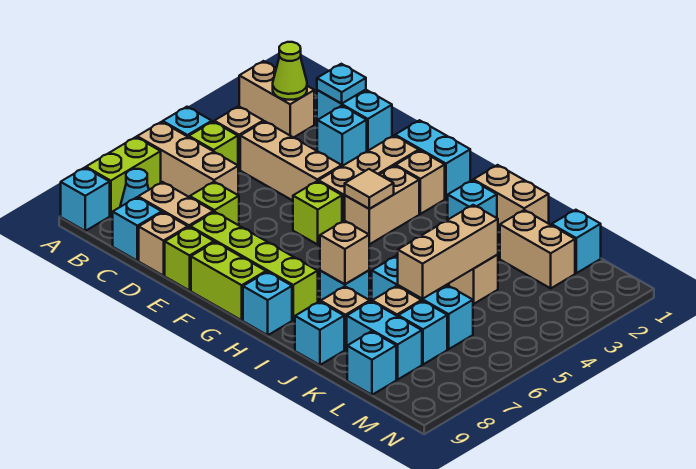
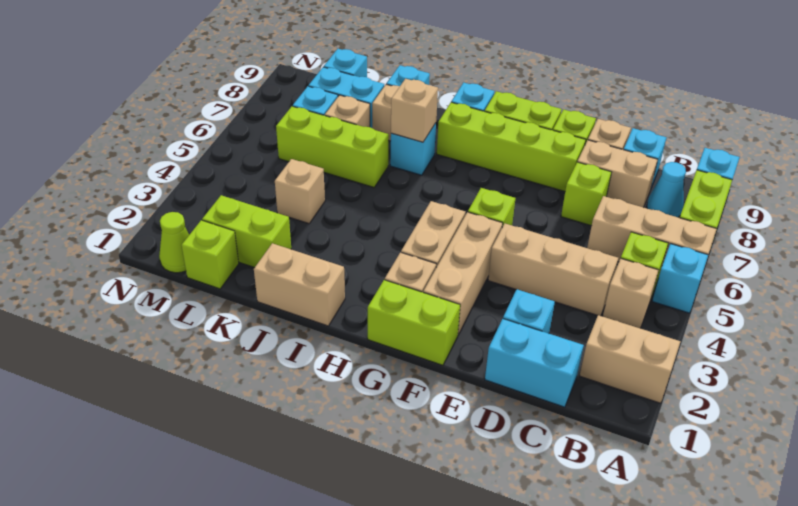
lime cone B2 level 2 -> lime cone M1 level 1
cyan plate C1 level 2 -> none
cyan brick F1:G1 level 1 -> lime brick F1:G1 level 1
tan tile G4 level 2 -> none
cyan brick I2 level 1 -> none
cyan brick J6:L6 level 1 -> lime brick J6:L6 level 1
tan brick K2:L2 level 1 -> lime brick K2:L2 level 1
tan brick K4:K6 level 2 -> none
cyan brick L1 level 1 -> lime brick L1 level 1

